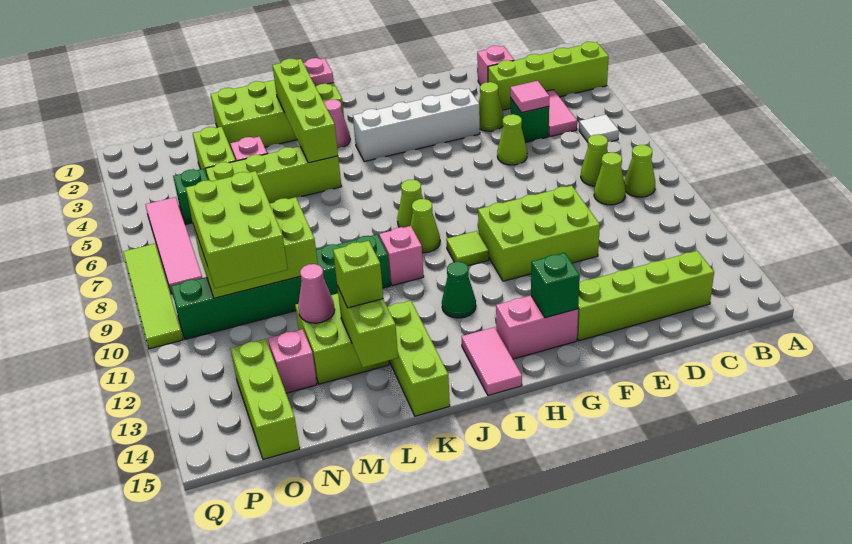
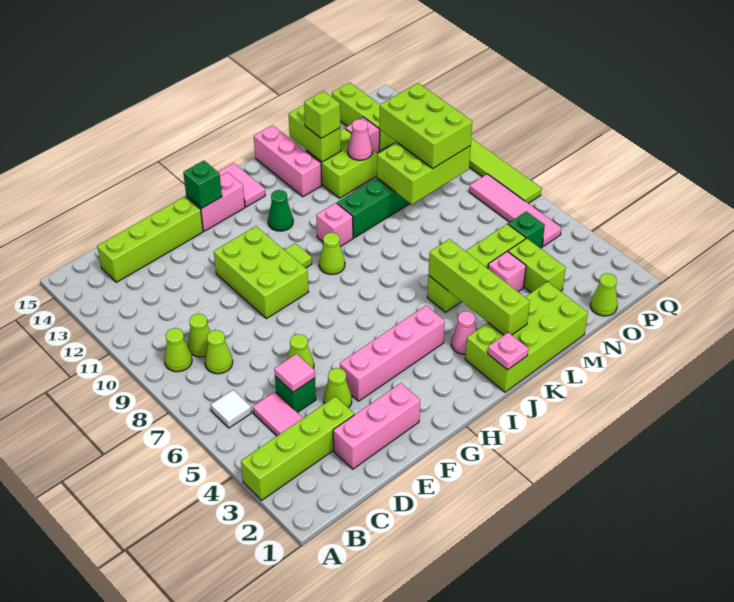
pink brick D2 level 1 -> pink brick D2:F2 level 1
lime brick E10:G11 level 1 -> lime brick F9:G11 level 1
white brick F4:I4 level 1 -> pink brick F4:I4 level 1
lime cone I8 level 1 -> lime cone O1 level 1
lime brick K13:K15 level 1 -> pink brick K13:K15 level 1

